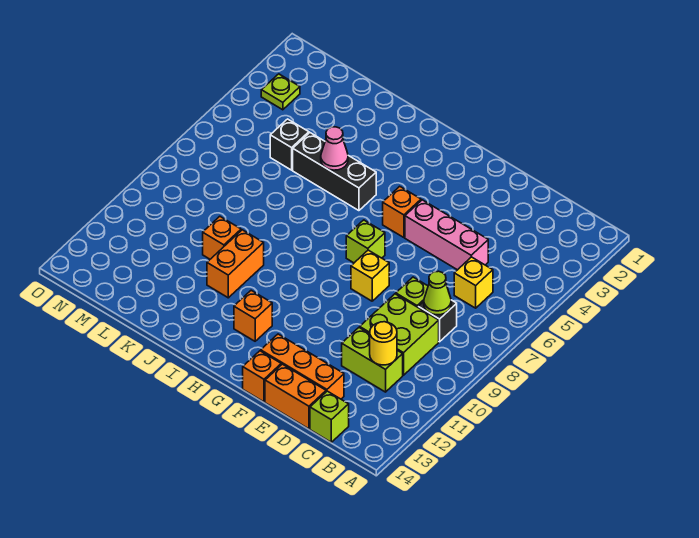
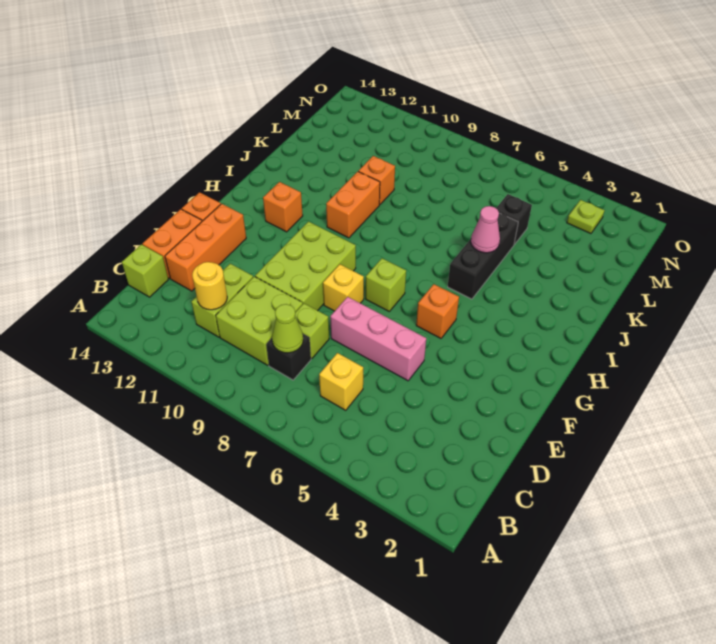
pink brick D5:F5 level 1 -> pink brick E5:E7 level 1
none -> lime brick E9:G10 level 1
orange brick J10:J11 level 1 -> orange brick I10:J10 level 1

